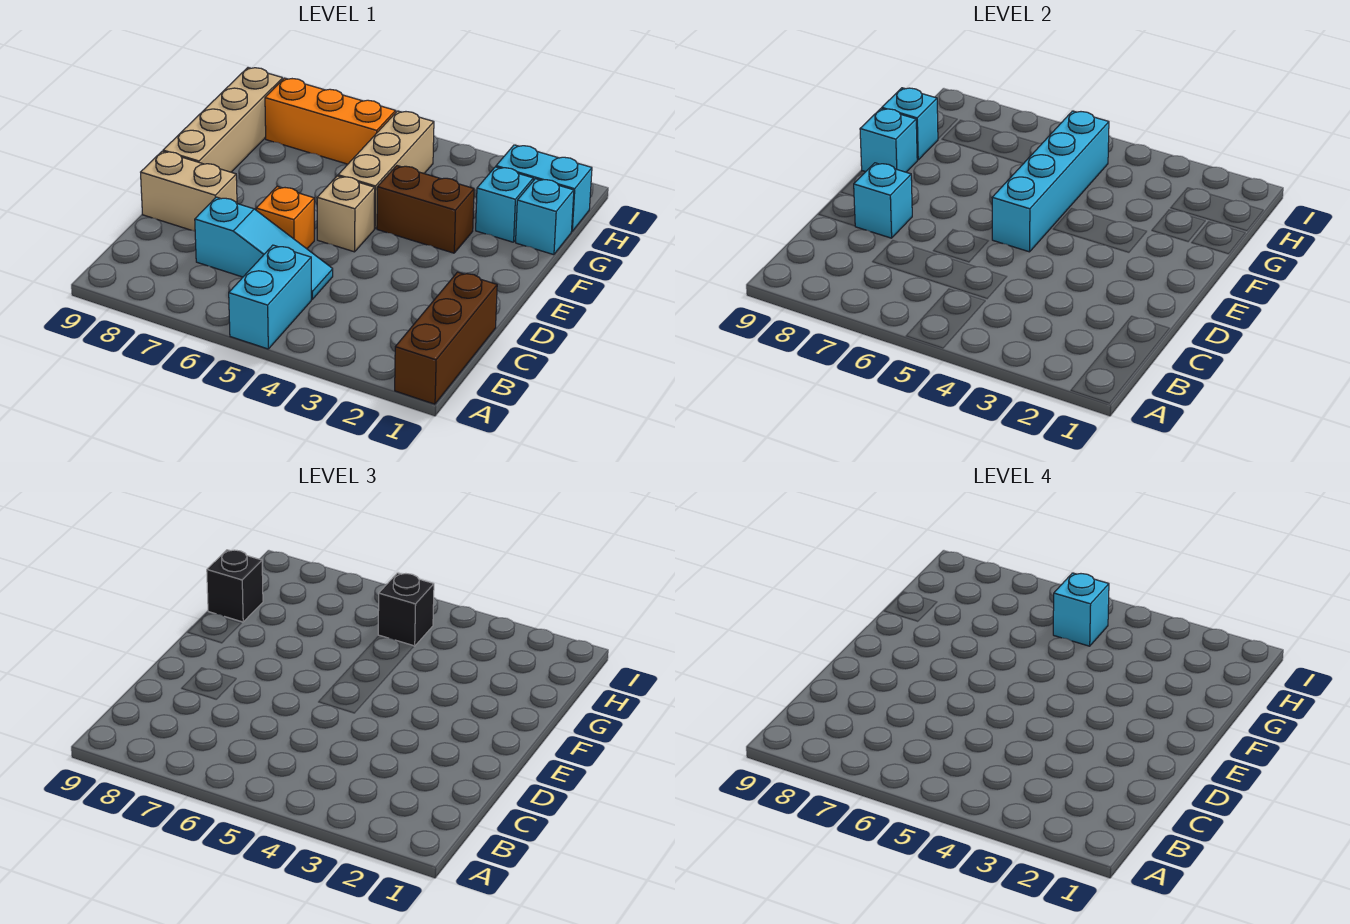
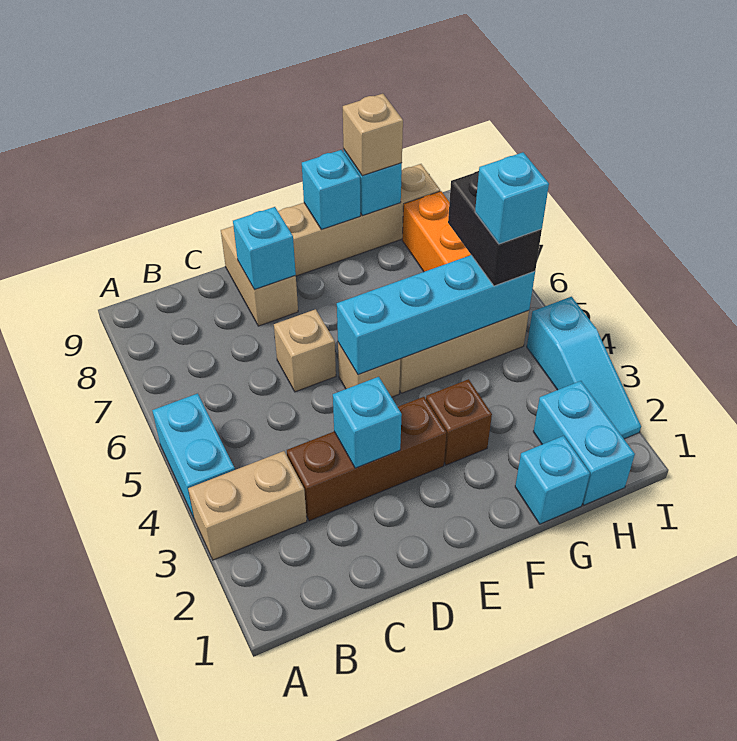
brown brick A1:C1 level 1 -> brown brick C3:E3 level 1
none -> tan brick A3:B3 level 1
cyan brick A5:B5 level 1 -> cyan brick A4:A5 level 1
cyan slope C5:C7 level 1 top 7 -> cyan slope I2:I4 level 1 top 4
orange brick D6 level 1 -> tan brick D6 level 1
brown brick F3:F4 level 1 -> brown brick F3 level 1
cyan brick G2 level 1 -> cyan brick D3 level 2
black brick G9 level 3 -> tan brick G9 level 3
black brick H5 level 3 -> black brick H5:H6 level 3

